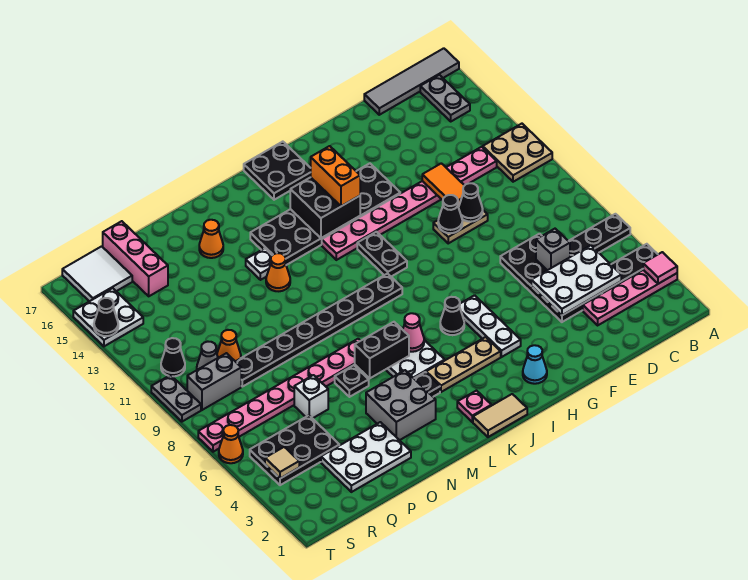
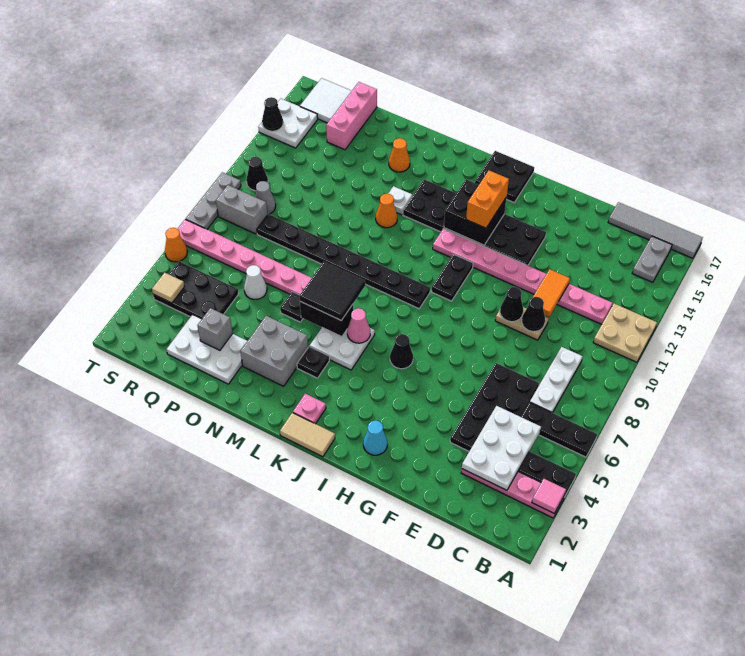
white plate C4:E5 level 2 -> white plate C3:D5 level 2
grey brick D6 level 2 -> grey brick P3 level 2
white plate H4:H6 level 1 -> white plate C7:C9 level 1
tan plate I4:K4 level 1 -> none
none -> black tile L6:M7 level 3
white brick P6 level 1 -> white cone P6 level 1
orange cone Q10 level 1 -> none
grey plate T9:T10 level 1 -> grey plate T8:T10 level 1

